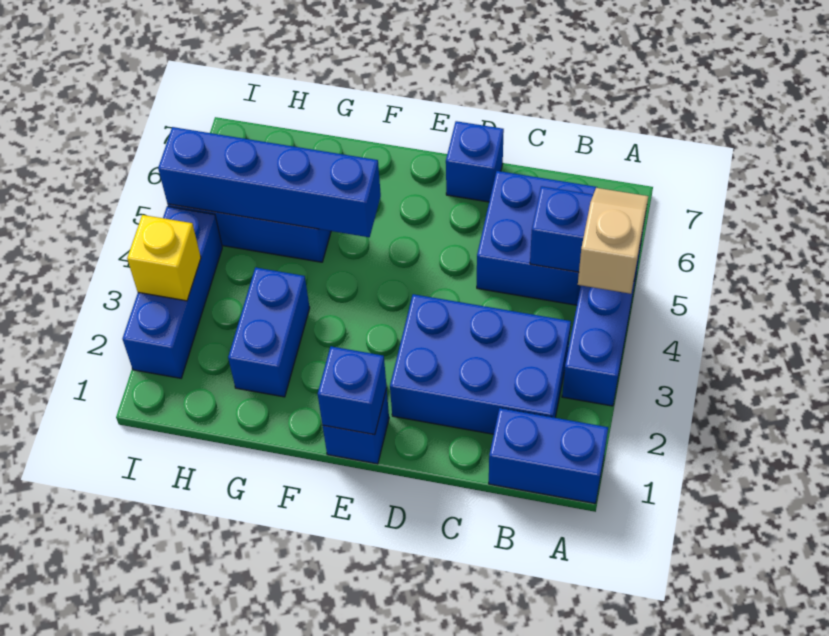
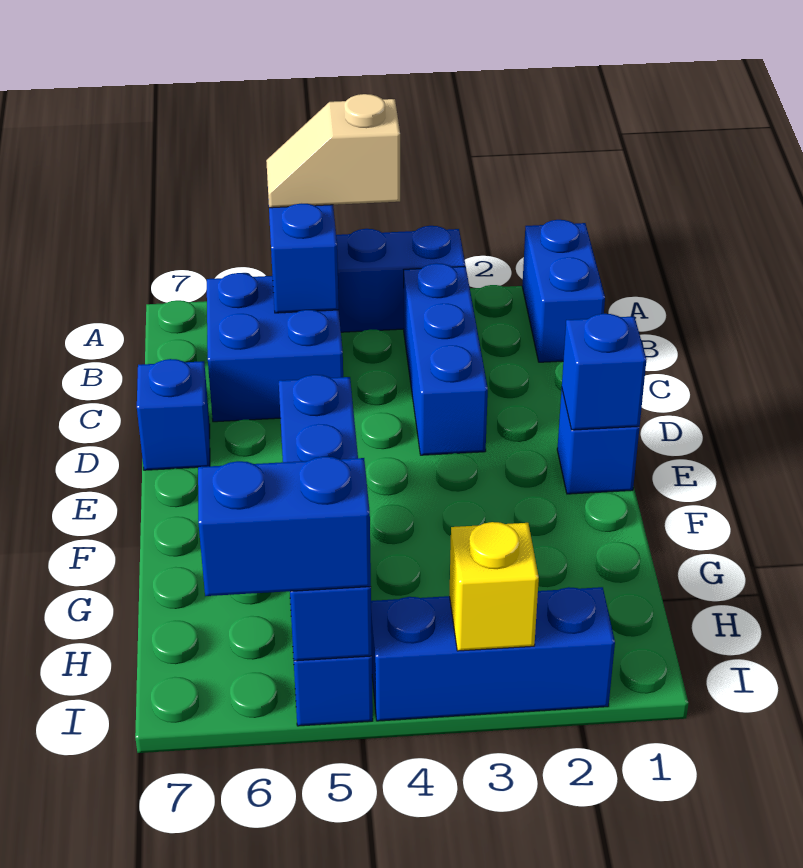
blue brick B2:D3 level 1 -> blue brick B3:D3 level 1
blue brick G2:G3 level 1 -> blue brick I5:I6 level 3

